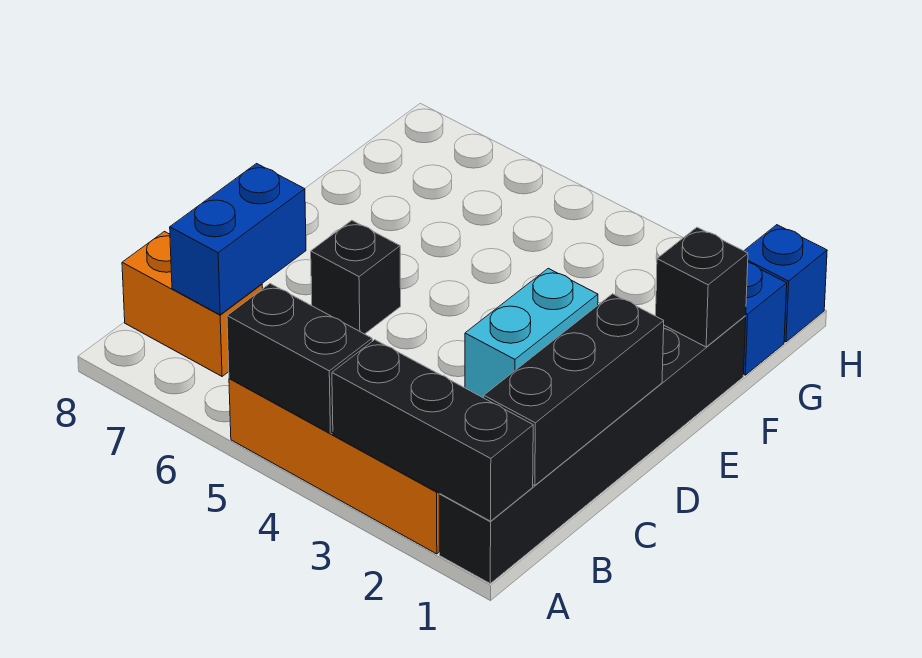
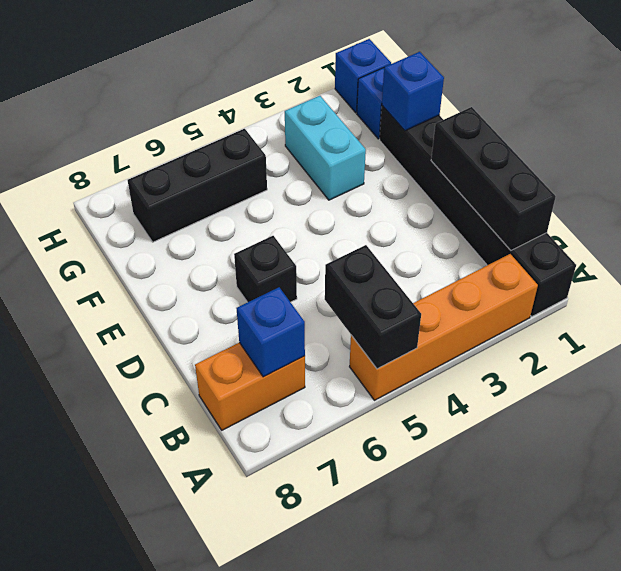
black brick A1:A3 level 2 -> black brick G5:G7 level 1
black brick A4:A5 level 2 -> black brick A5:B5 level 2
blue brick B7:C7 level 2 -> blue brick B7 level 2
cyan brick D3:E3 level 1 -> cyan brick F3:G3 level 1
black brick F1 level 2 -> blue brick F1 level 2

